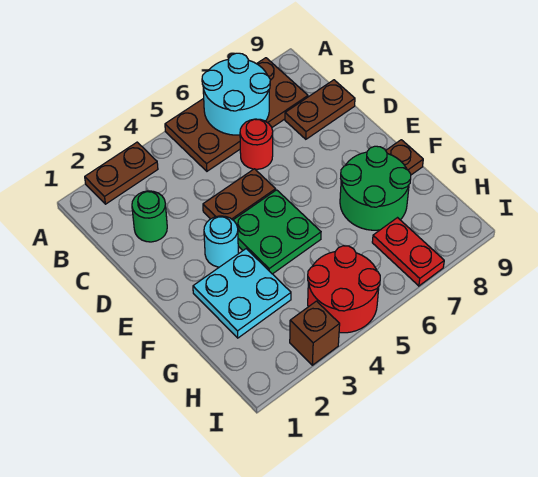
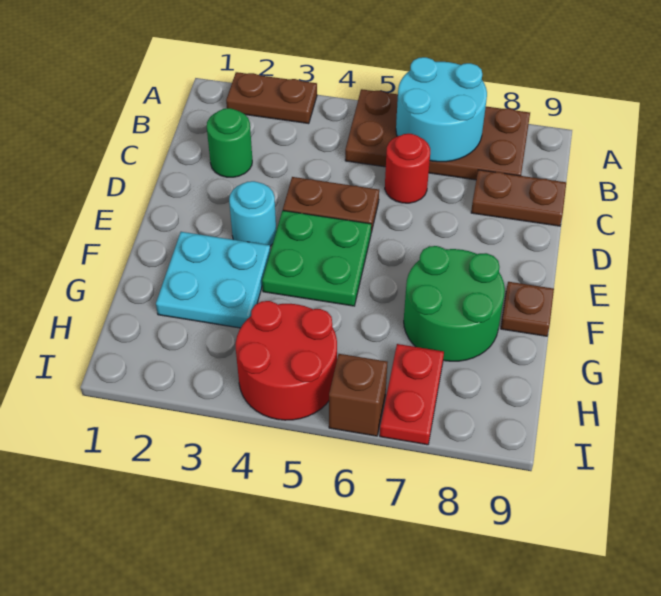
brown brick I3 level 1 -> brown brick I6 level 1

